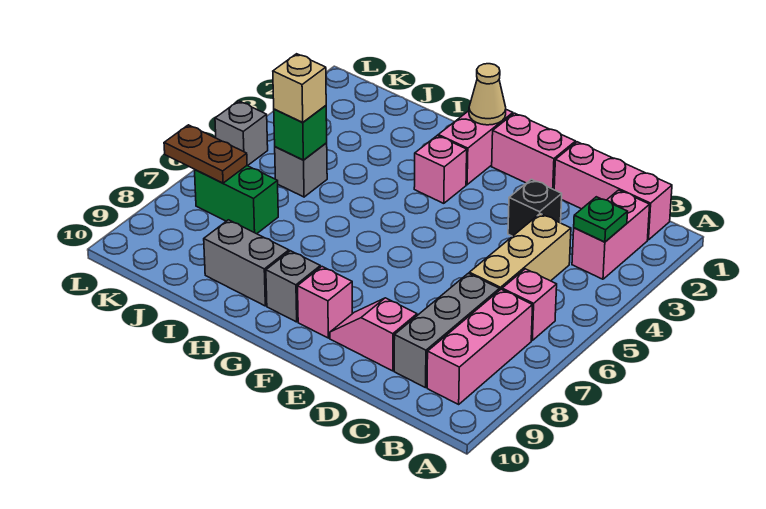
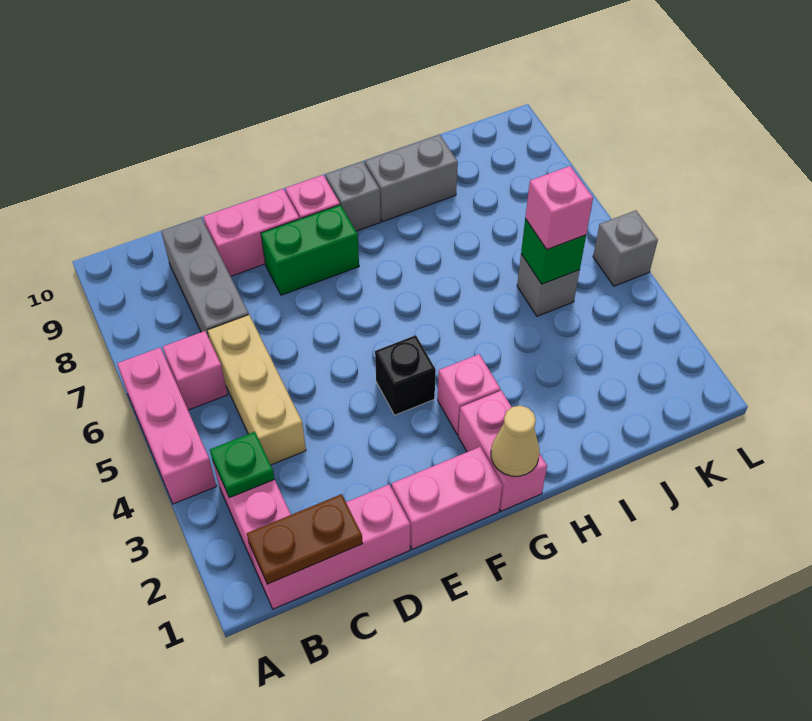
pink brick B7:B9 level 1 -> pink brick A4:A6 level 1
black brick D3 level 1 -> black brick F4 level 1
pink slope D9:E9 level 1 top D -> pink brick D9:E9 level 1
tan brick J5 level 3 -> pink brick J5 level 3
green brick J7:K7 level 1 -> green brick E8:F8 level 1
brown plate K7:L7 level 2 -> brown plate B1:C1 level 2

